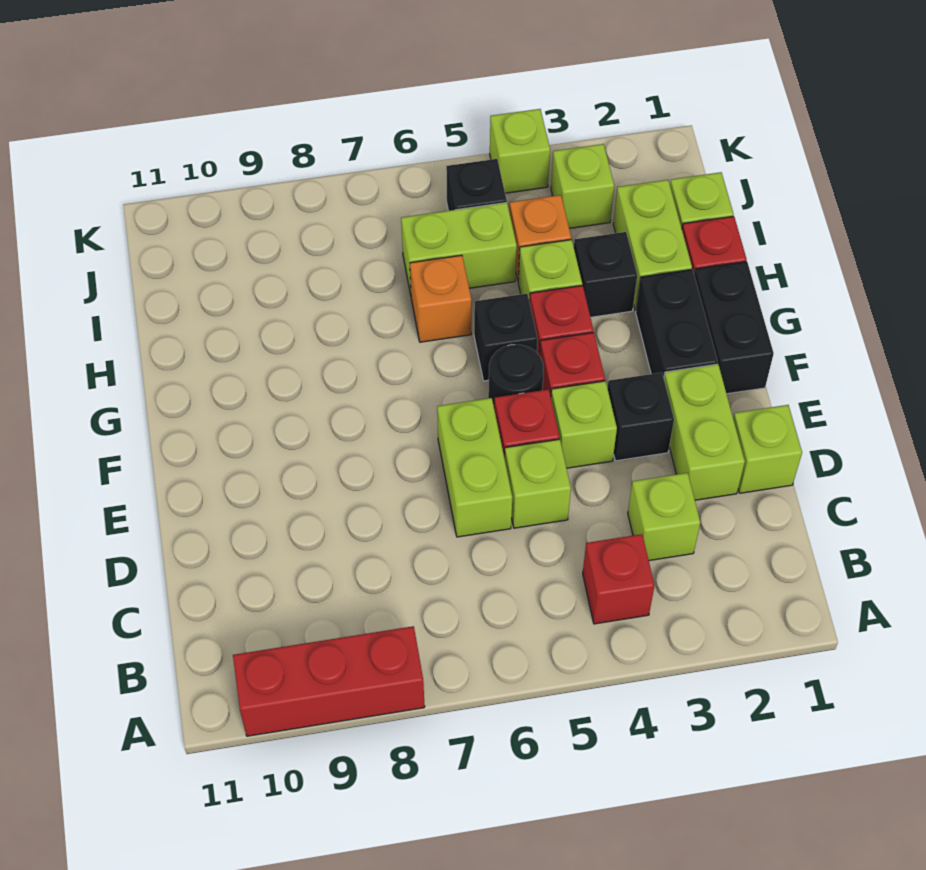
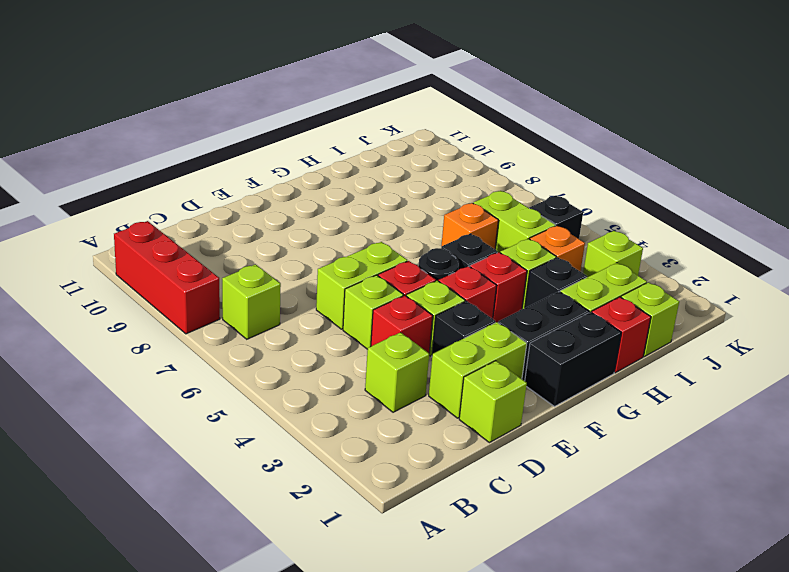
red brick B4 level 1 -> red brick D4 level 1
lime brick K4 level 1 -> lime brick B7 level 1

